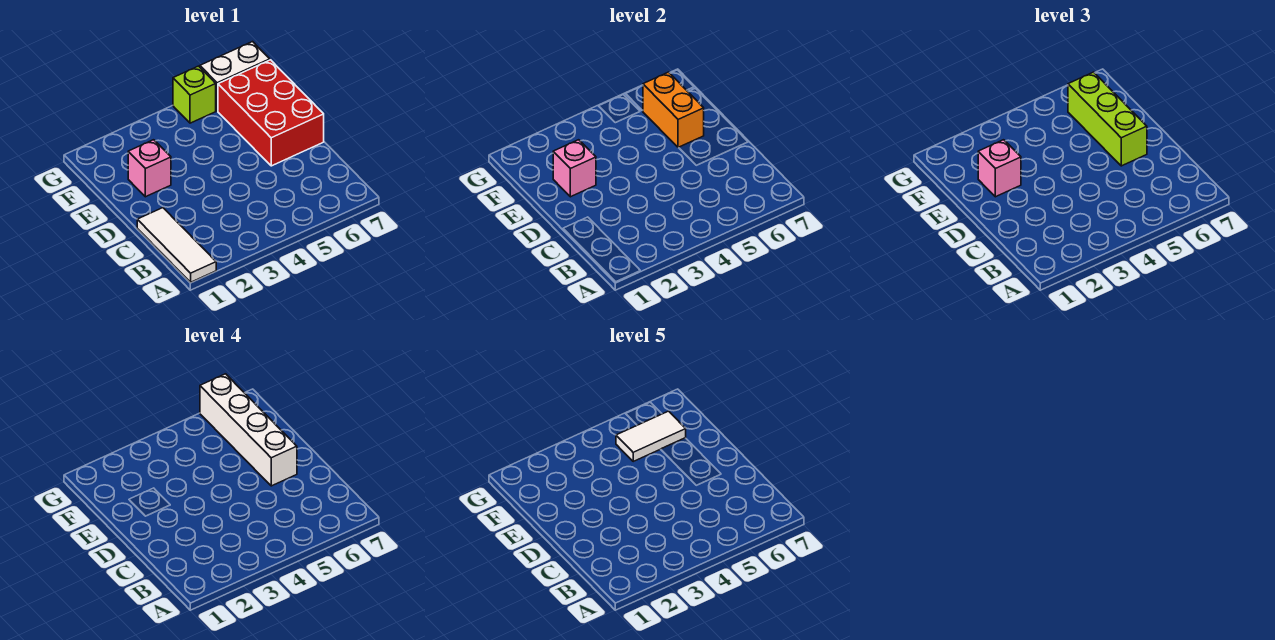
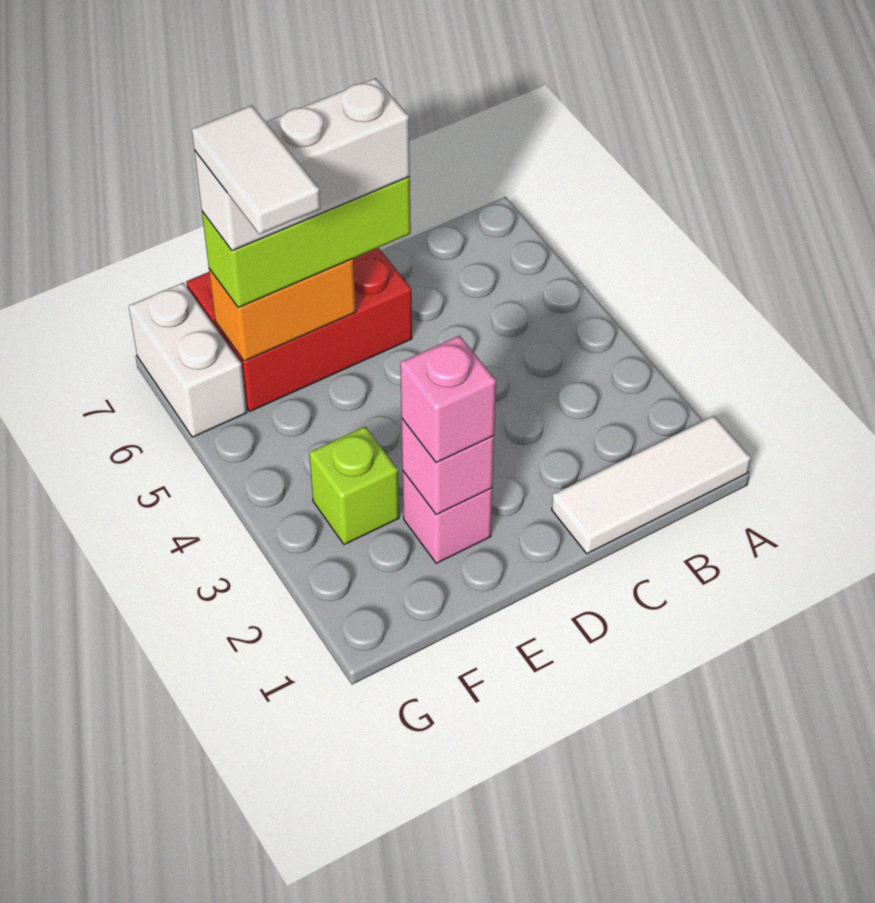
white brick D6:G6 level 4 -> white brick D6:F6 level 4
lime brick G5 level 1 -> lime brick F3 level 1

